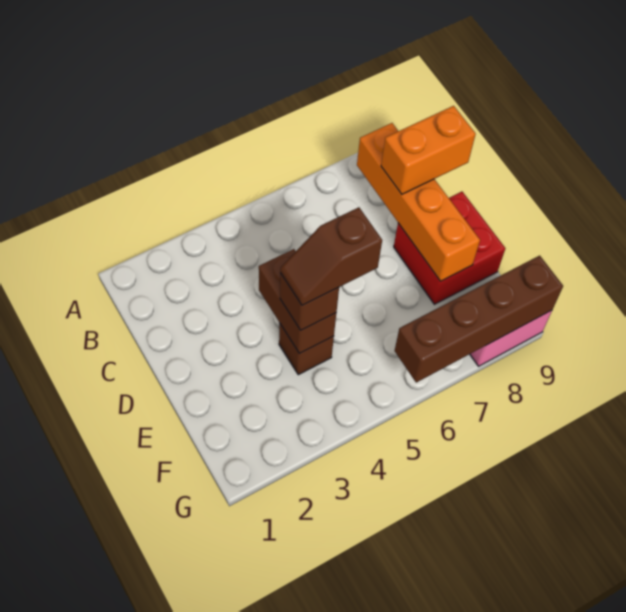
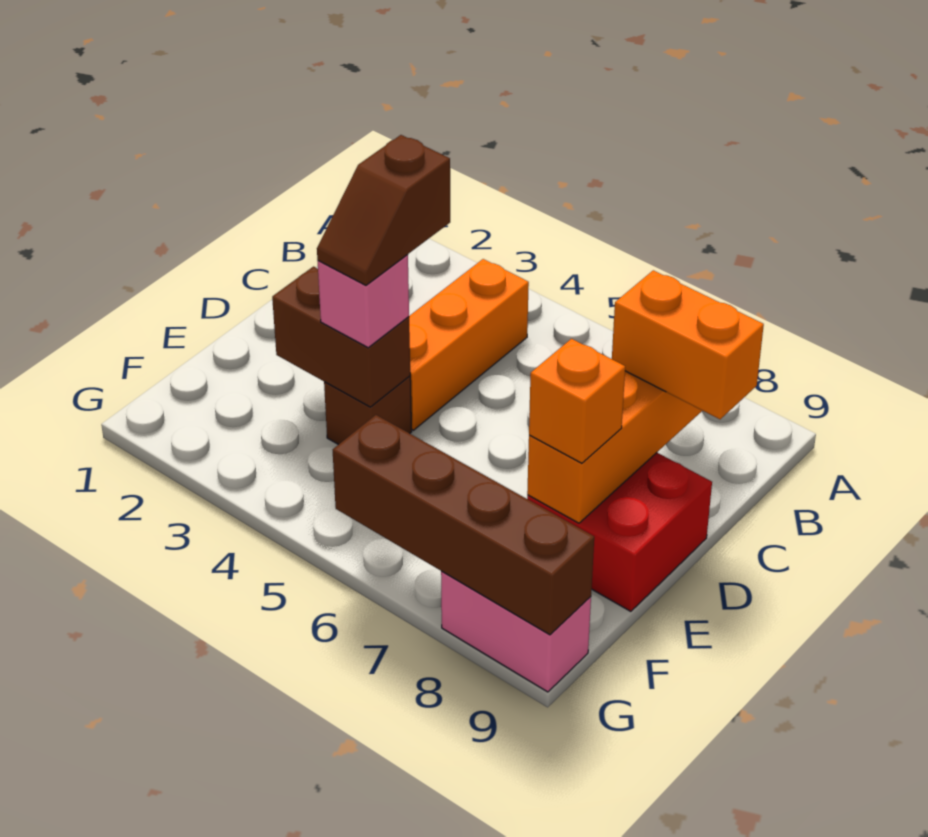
none -> orange brick B4:D4 level 1
brown brick D4:E4 level 2 -> brown brick E3:E4 level 2
brown brick E4 level 3 -> pink brick E4 level 3
brown slope E4:E5 level 4 top 5 -> brown slope D4:E4 level 4 top D
none -> orange brick E8 level 3

